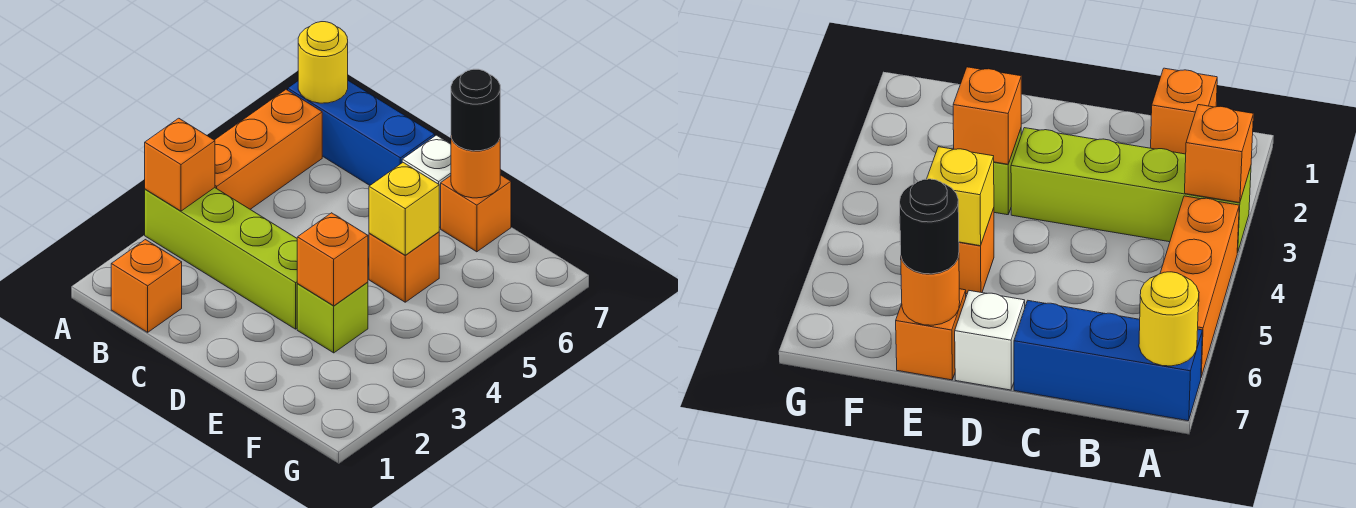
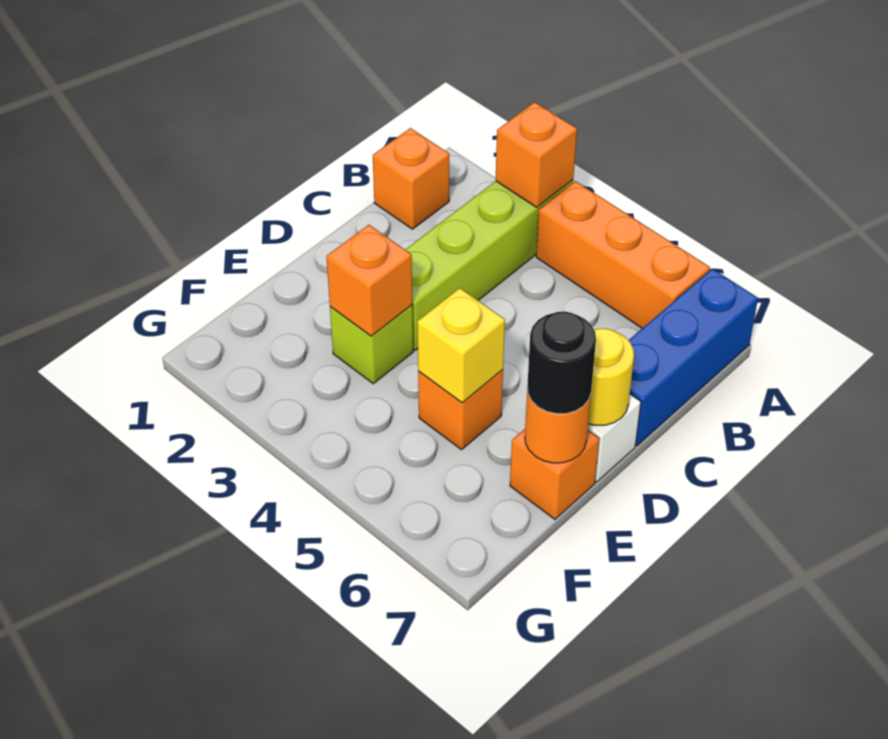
yellow round brick A7 level 2 -> yellow round brick D7 level 2

